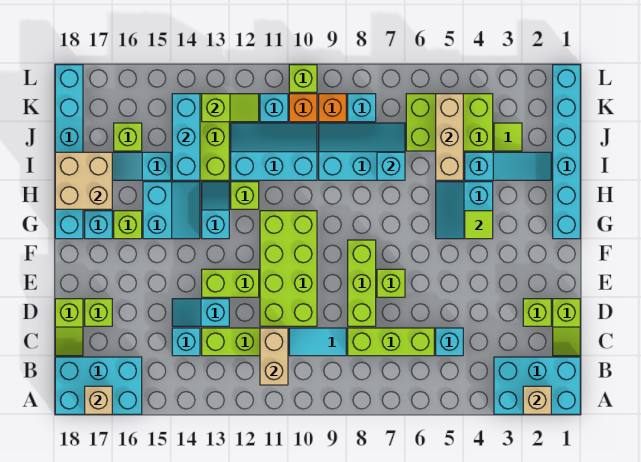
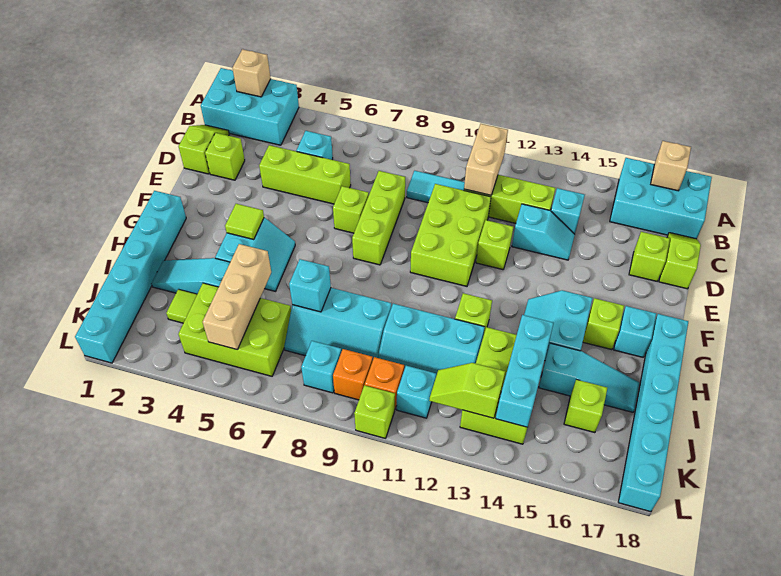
lime brick C6:C8 level 1 -> lime brick D4:D6 level 1
lime brick D10:G11 level 1 -> lime brick D10:F11 level 1
lime brick E12:E13 level 1 -> lime brick E12 level 1
cyan slope G13:H13 level 1 top G -> none
tan brick H17:I18 level 2 -> none

